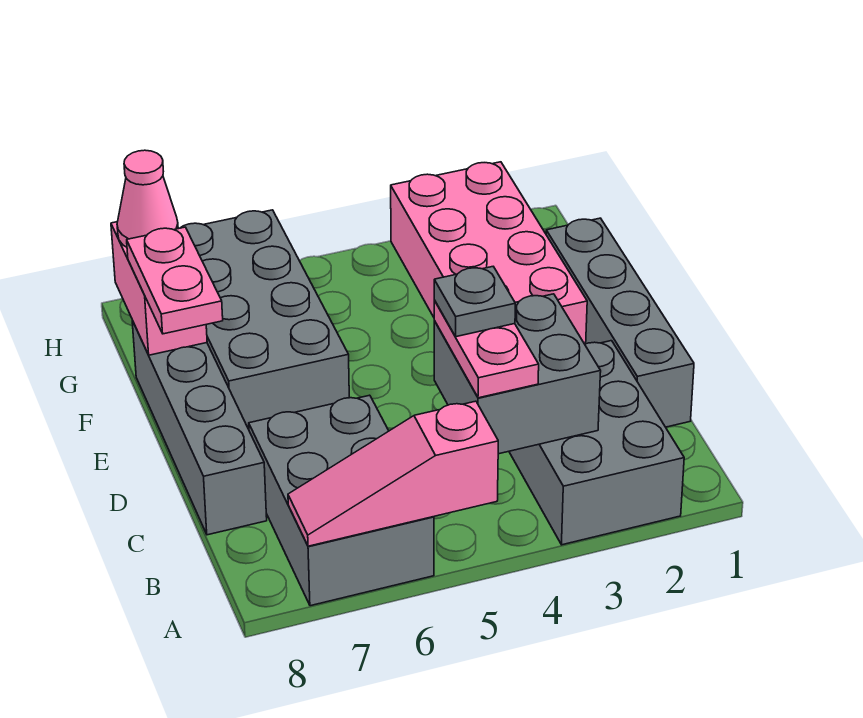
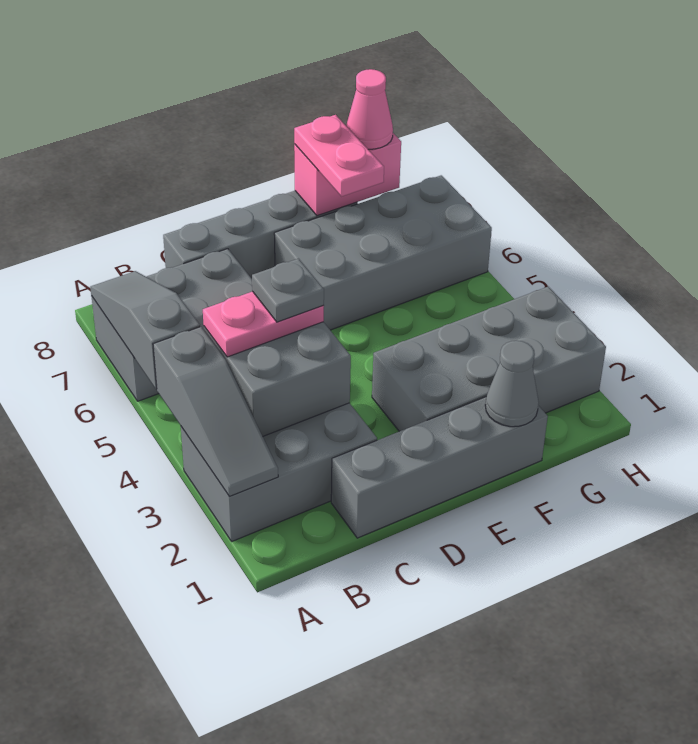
none -> grey slope A2:A4 level 2 top 4
pink slope A5:A7 level 2 top 5 -> grey slope A5:A7 level 2 top 5
pink brick E2:H3 level 1 -> grey brick E2:H3 level 1
pink plate E8:F8 level 3 -> pink plate F7:F8 level 3
none -> grey cone F1 level 2

